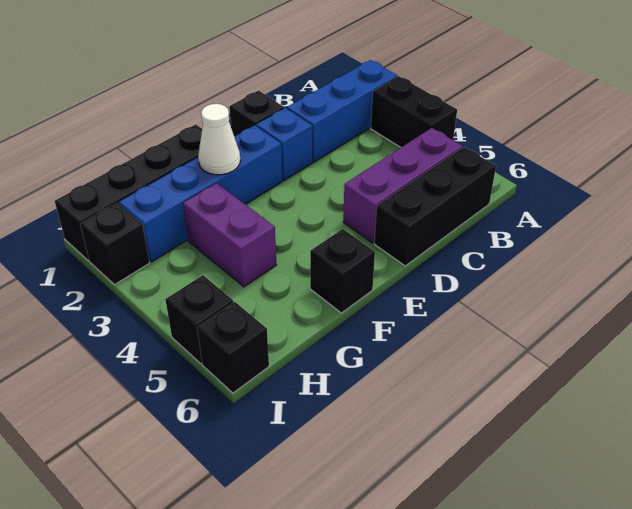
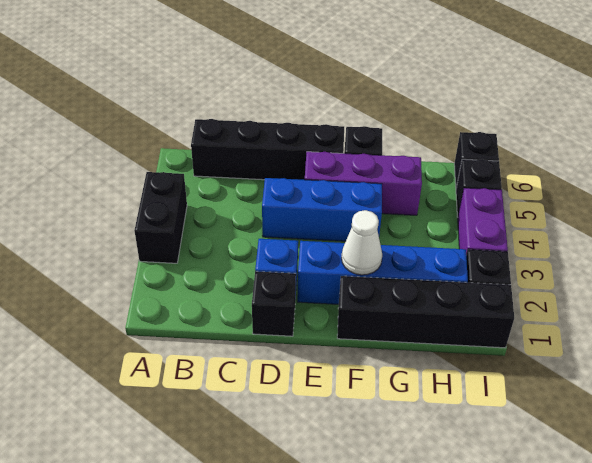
blue brick A2:C2 level 1 -> blue brick D4:F4 level 1
purple brick B5:D5 level 1 -> purple brick E5:G5 level 1
black brick B6:D6 level 1 -> black brick B6:E6 level 1
purple brick G3:G4 level 1 -> purple brick I3:I4 level 1

